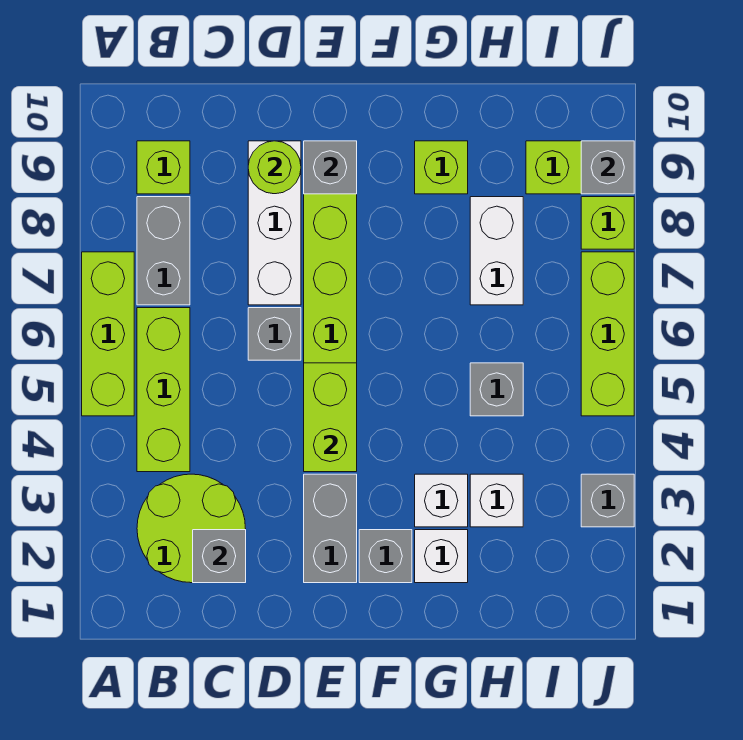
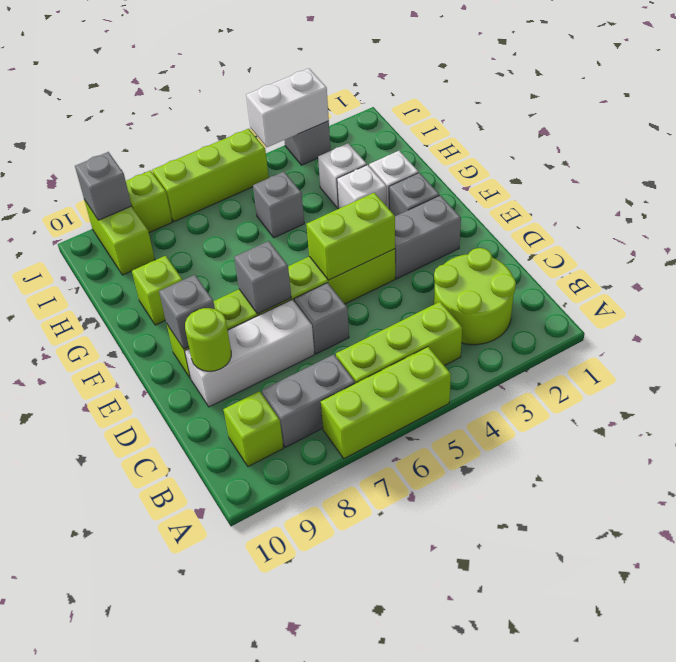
grey brick C2 level 2 -> grey brick E7 level 2
white brick H7:H8 level 1 -> white brick J3:J4 level 2

